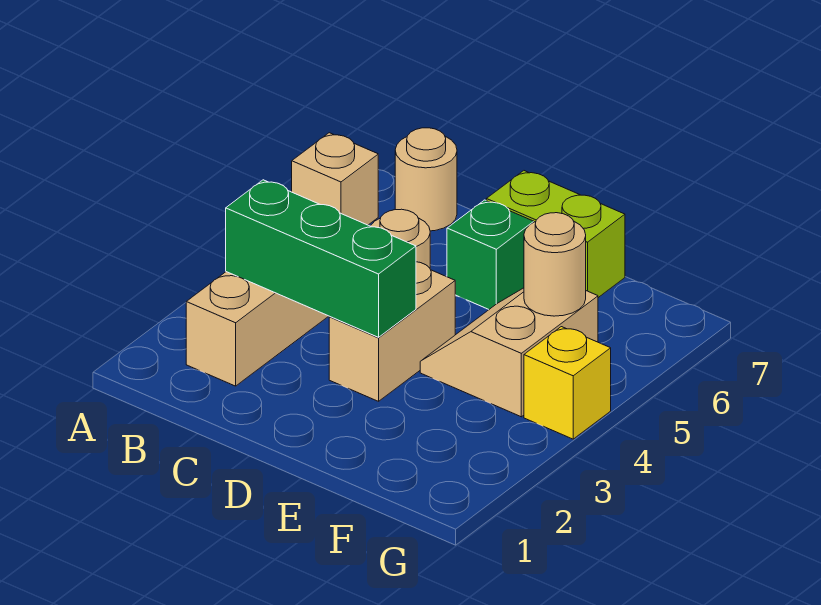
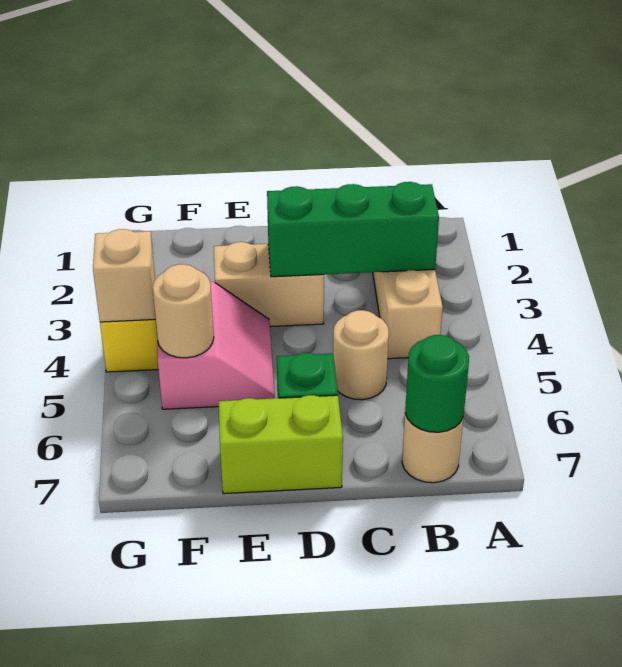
tan brick A6 level 1 -> tan brick G4 level 2
none -> green round brick B7 level 2
tan brick D3:D4 level 1 -> tan brick D3:E3 level 1
tan slope E4:F5 level 1 top F -> pink slope E4:F5 level 1 top F

